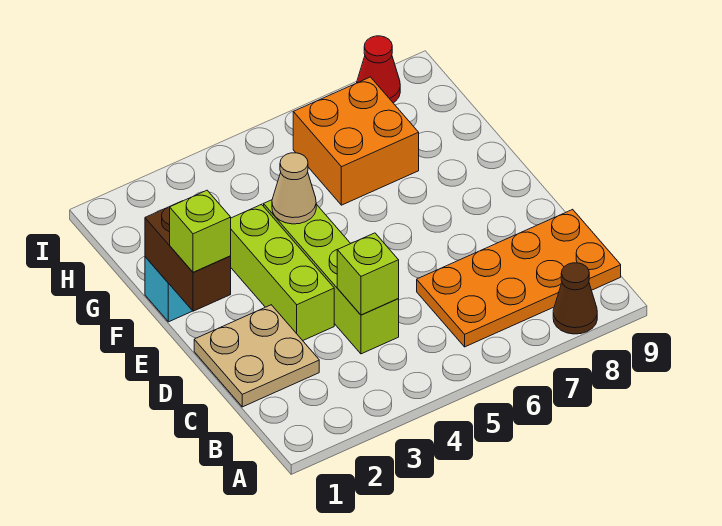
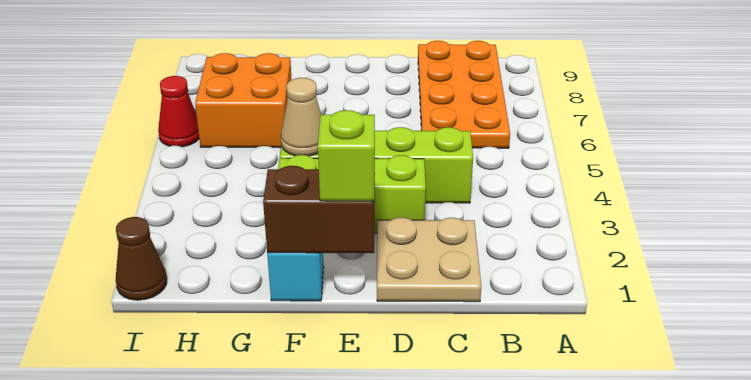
brown cone A8 level 1 -> brown cone I1 level 1
lime brick C4 level 2 -> none
red cone I8 level 1 -> red cone I6 level 1

